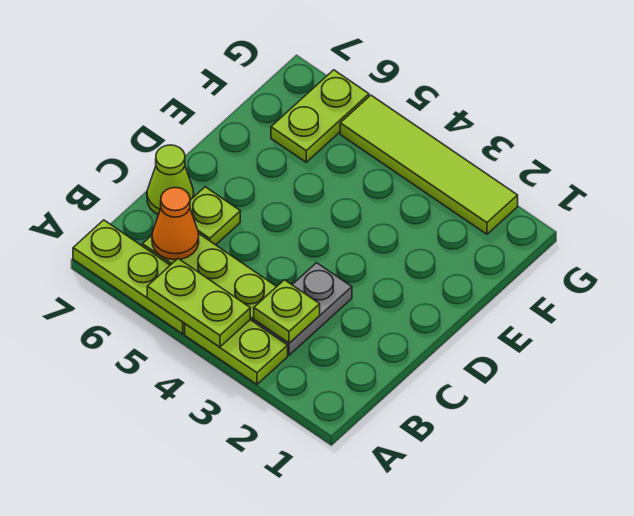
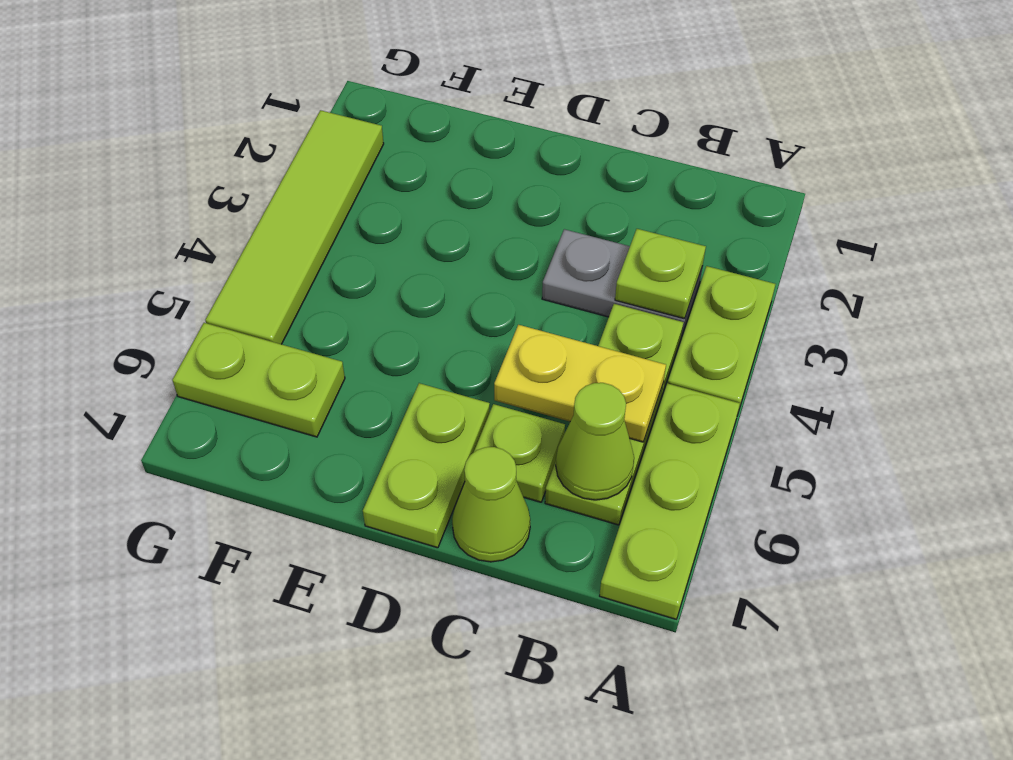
lime plate A4:A5 level 2 -> lime plate D6:D7 level 1
none -> yellow plate B5:C5 level 2
orange cone B6 level 2 -> lime cone B6 level 2

